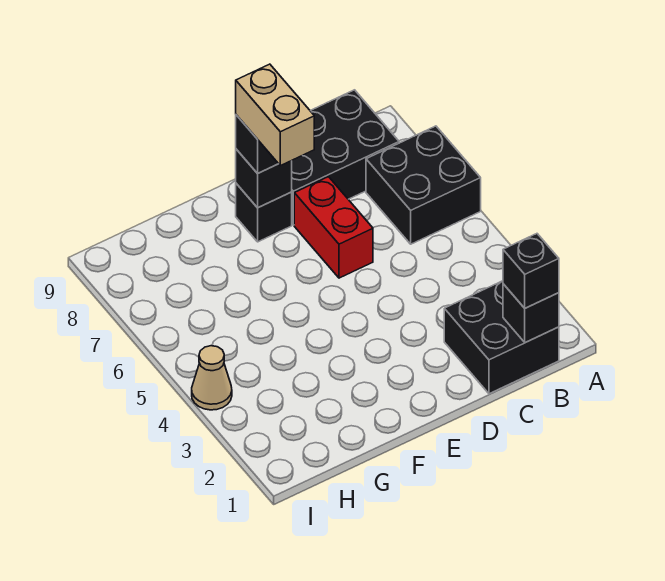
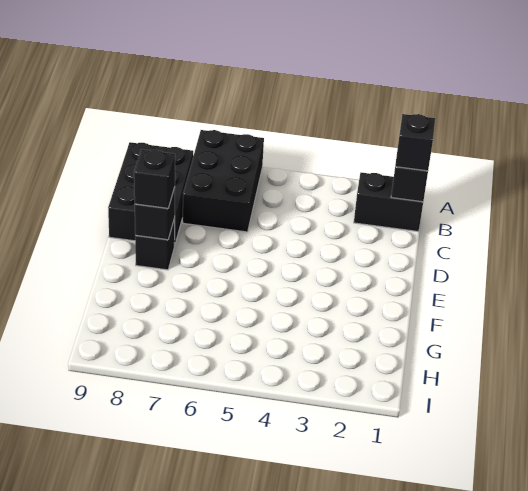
black brick A6:B7 level 1 -> black brick A6:C7 level 1
black brick B1:C2 level 1 -> black brick B1:B2 level 1
red brick D6:D7 level 1 -> none
tan brick E7:E8 level 4 -> none
tan cone I4 level 1 -> none

